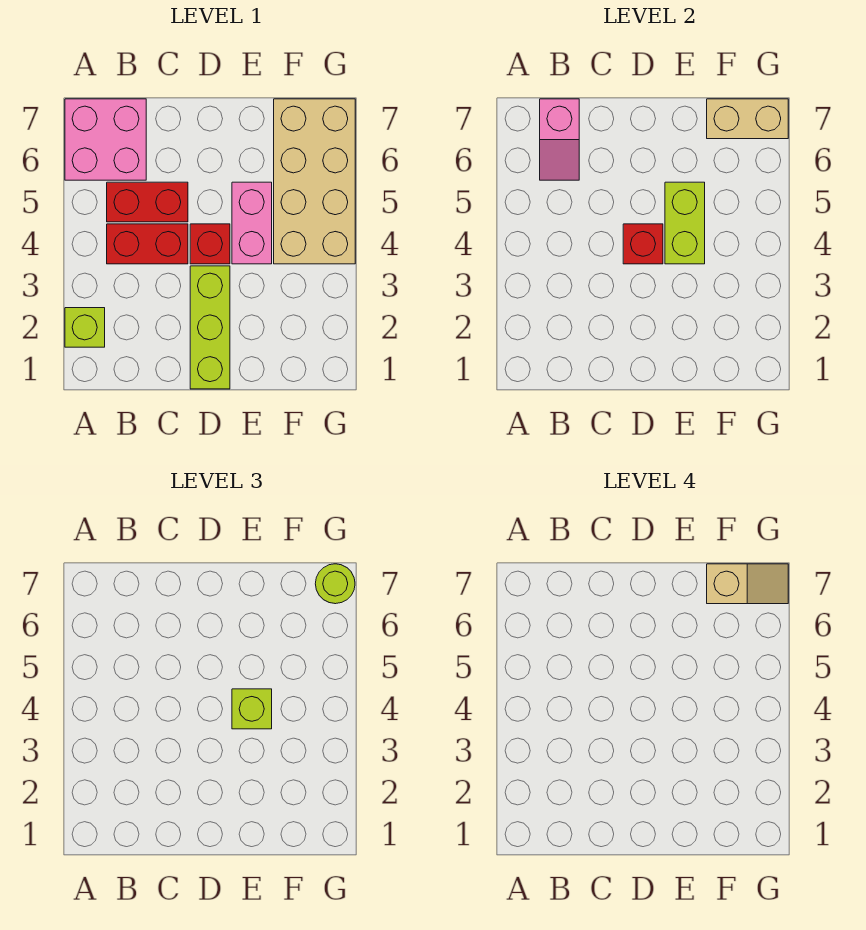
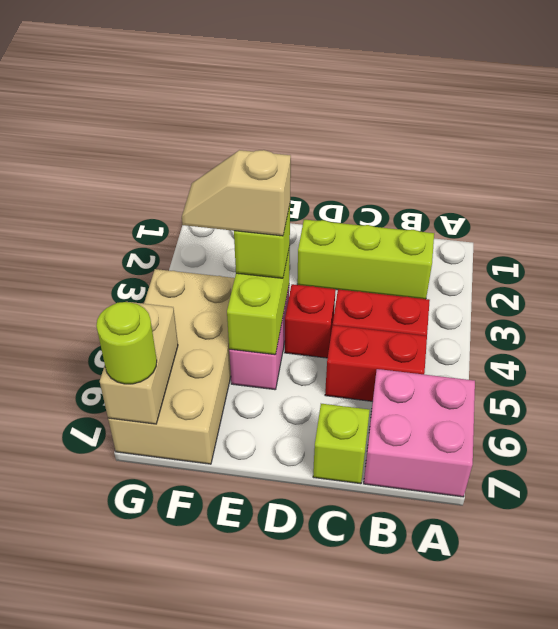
lime brick A2 level 1 -> lime brick C7 level 1
pink slope B6:B7 level 2 top 7 -> none
lime brick D1:D3 level 1 -> lime brick B2:D2 level 1
red brick D4 level 2 -> none
tan brick F7:G7 level 2 -> tan brick G6:G7 level 2
tan slope F7:G7 level 4 top F -> tan slope E4:F4 level 4 top E

